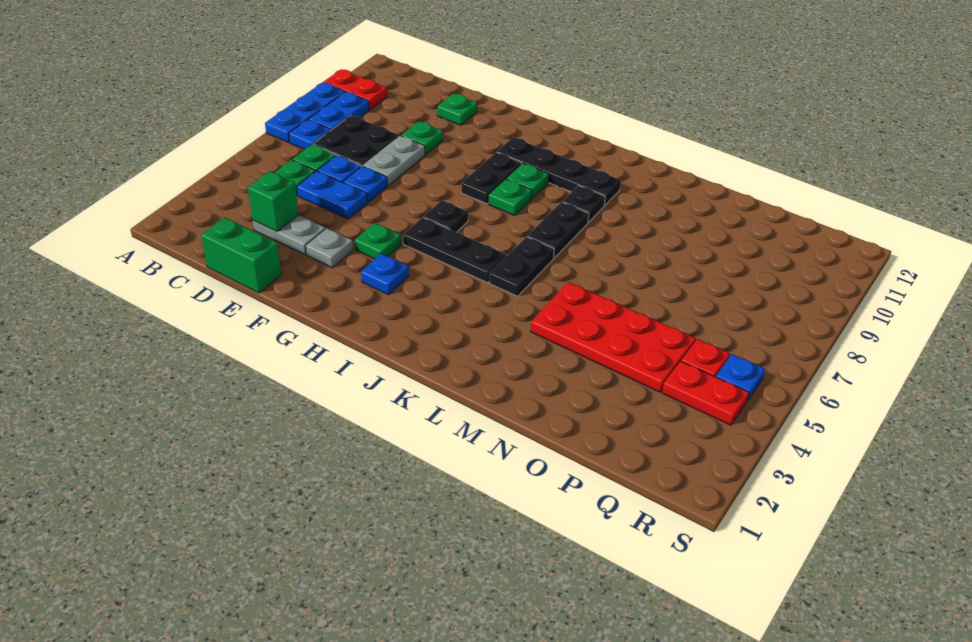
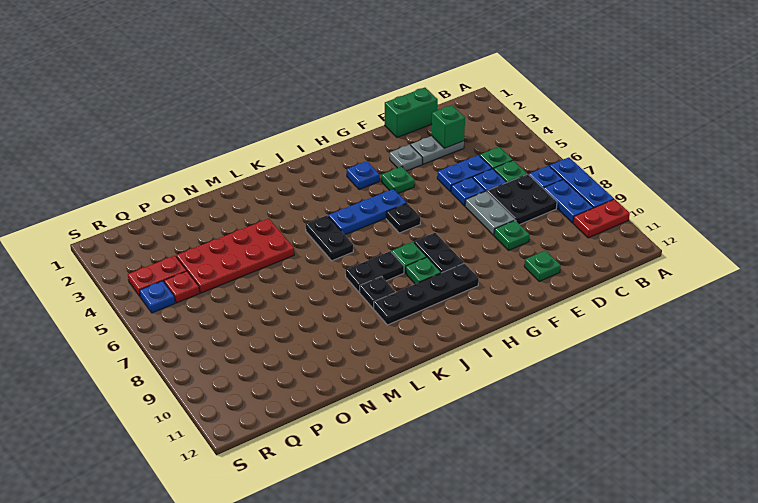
black plate H5:J5 level 1 -> blue plate H5:J5 level 1
black plate K7:K8 level 1 -> black plate J8:K8 level 1

